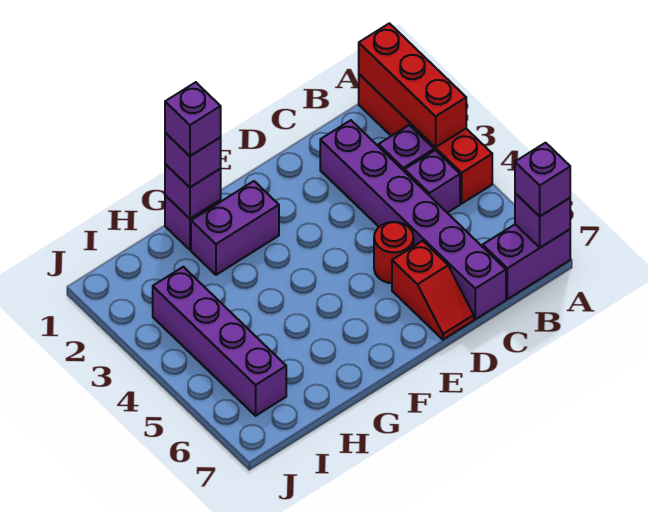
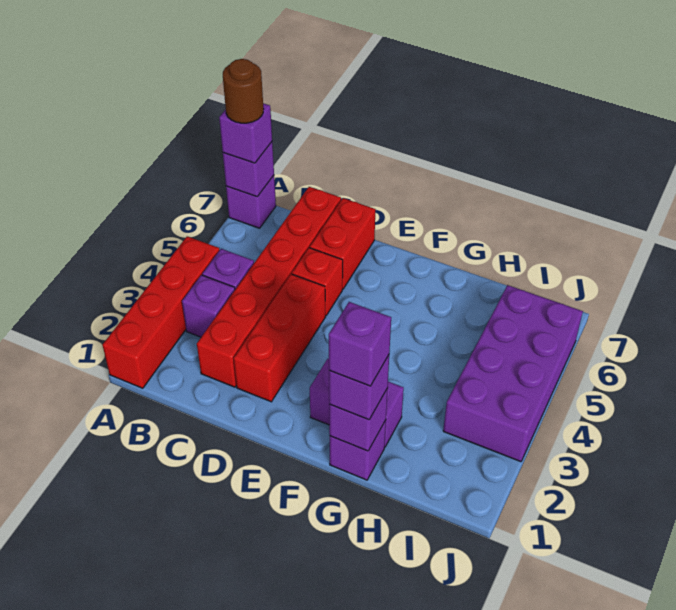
red brick A1:A3 level 2 -> red brick D2:D4 level 1
purple brick A7:B7 level 1 -> purple brick A7 level 1
none -> brown round brick A7 level 4
purple brick C2:C7 level 1 -> red brick C2:C7 level 1
red round brick D5 level 1 -> red brick D5 level 1
red slope D6:D7 level 1 top 6 -> red brick D6:D7 level 1
purple brick I3:I6 level 1 -> purple brick I3:J6 level 1

